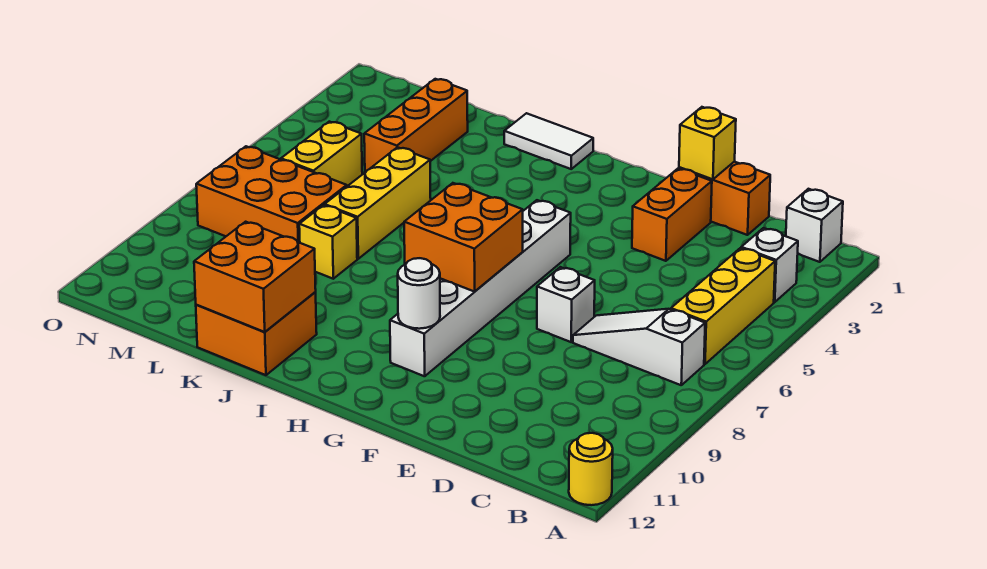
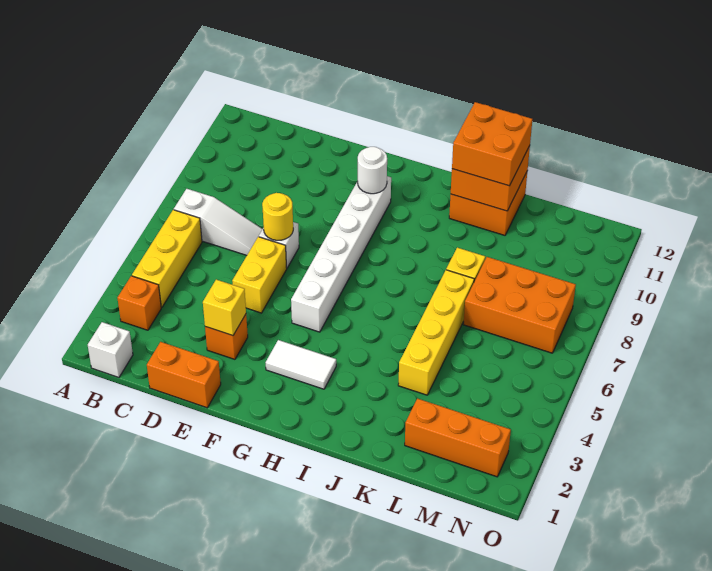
yellow round brick A12 level 1 -> yellow round brick E7 level 2
white brick B3 level 1 -> orange brick B3 level 1
yellow brick E1 level 2 -> yellow brick E3 level 2
orange brick E2:E3 level 1 -> orange brick E3 level 1
orange brick G7:H8 level 2 -> orange brick J11:K12 level 3
white tile I1:J1 level 1 -> white tile G3:H3 level 1
yellow brick K5:K7 level 1 -> yellow brick K4:K7 level 1
orange brick L2:L4 level 1 -> orange brick L2:N2 level 1
yellow brick M5:M6 level 1 -> yellow brick E5:E6 level 1

